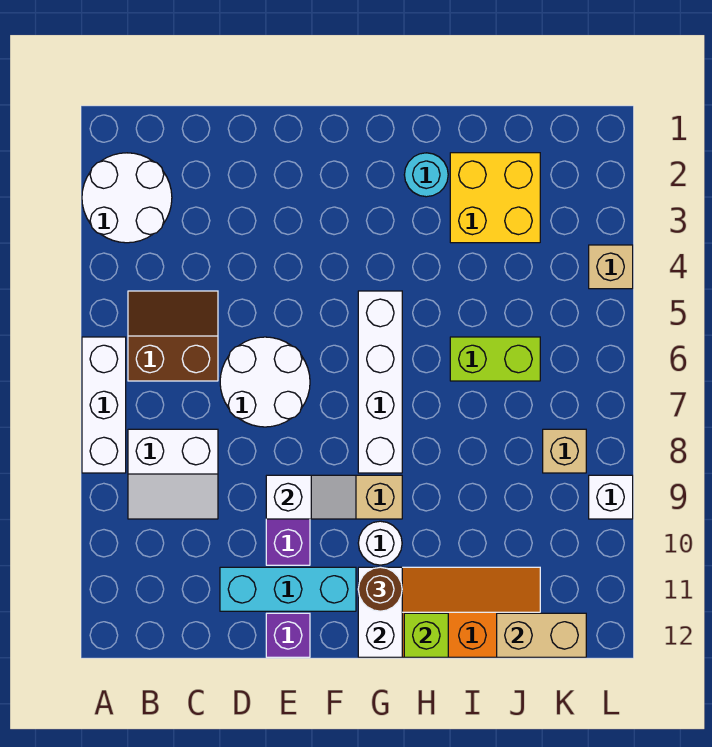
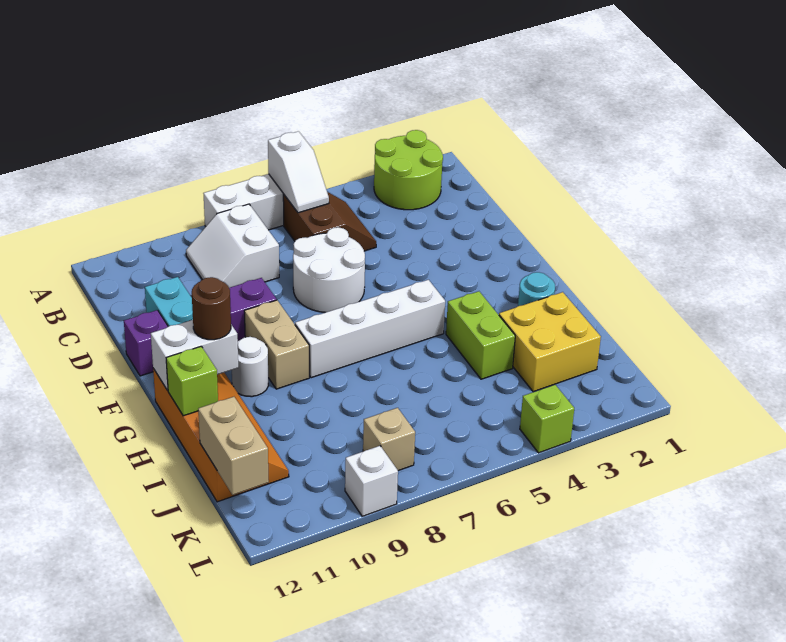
white round brick A2:B3 level 1 -> lime round brick A2:B3 level 1
white slope E9:F9 level 2 top E -> white slope A6:B6 level 2 top A
lime brick I6:J6 level 1 -> lime brick H4:I4 level 1
tan brick L4 level 1 -> lime brick L4 level 1

